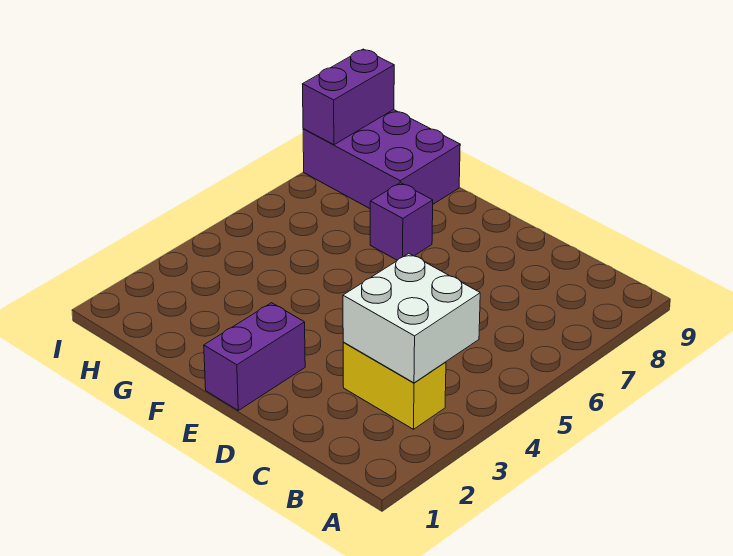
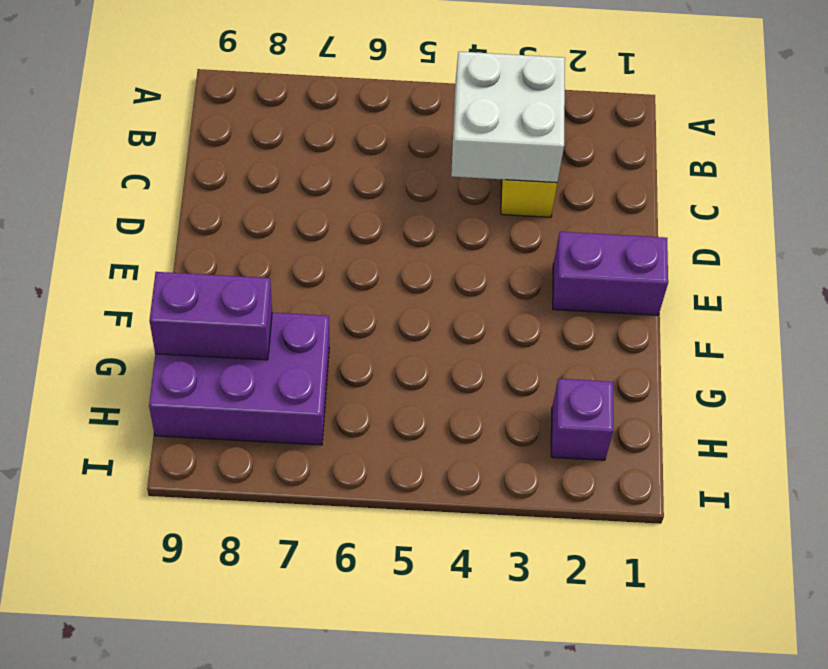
purple brick F7 level 1 -> purple brick H2 level 1
purple brick G8:I9 level 1 -> purple brick G7:H9 level 1
purple brick I8:I9 level 2 -> purple brick G8:G9 level 2

